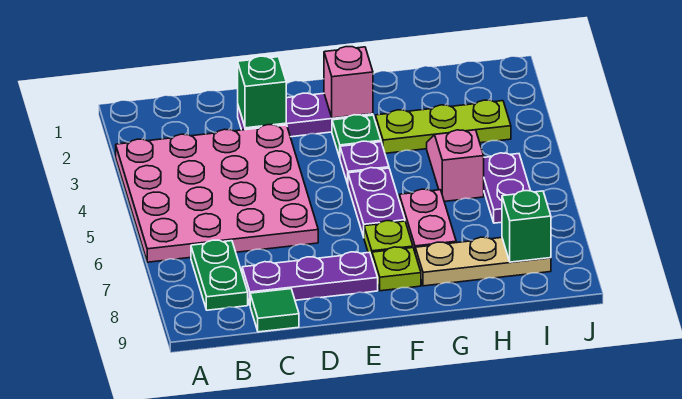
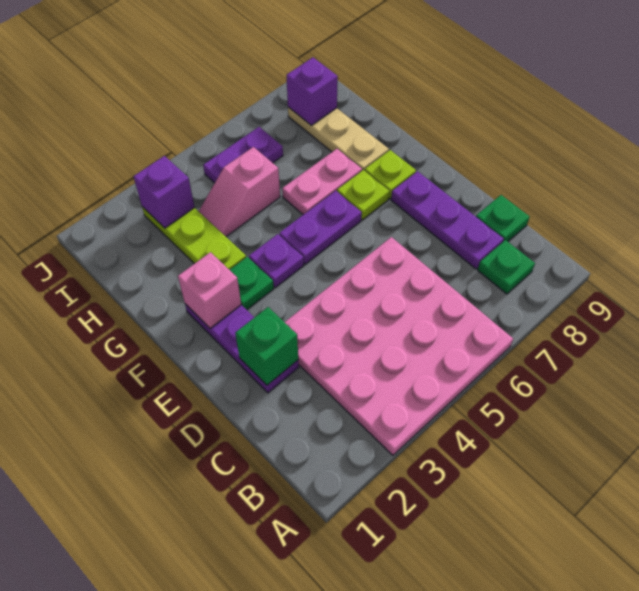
green plate B7:B8 level 1 -> green plate B8 level 1
green tile C9 level 1 -> green plate C9 level 1
none -> purple brick I3 level 2
green brick I8 level 2 -> purple brick I8 level 2

